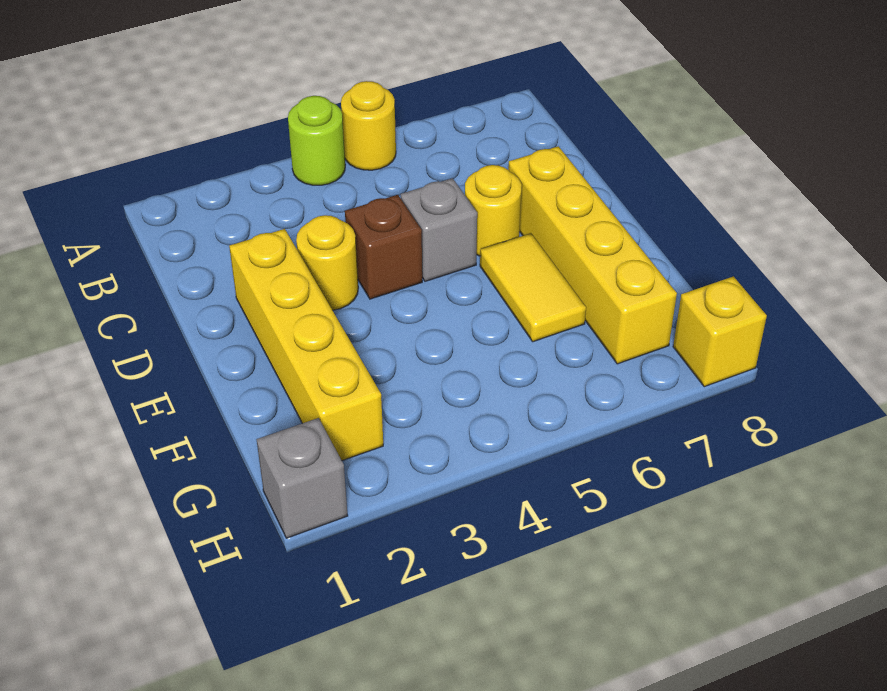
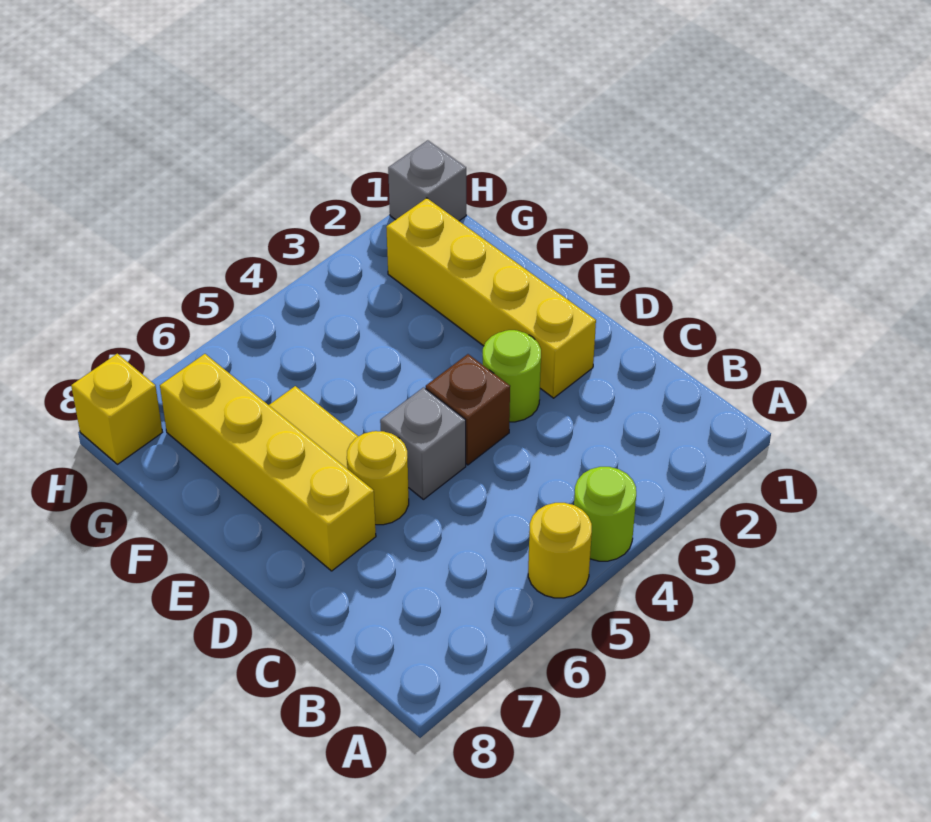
yellow round brick D3 level 1 -> lime round brick D3 level 1

